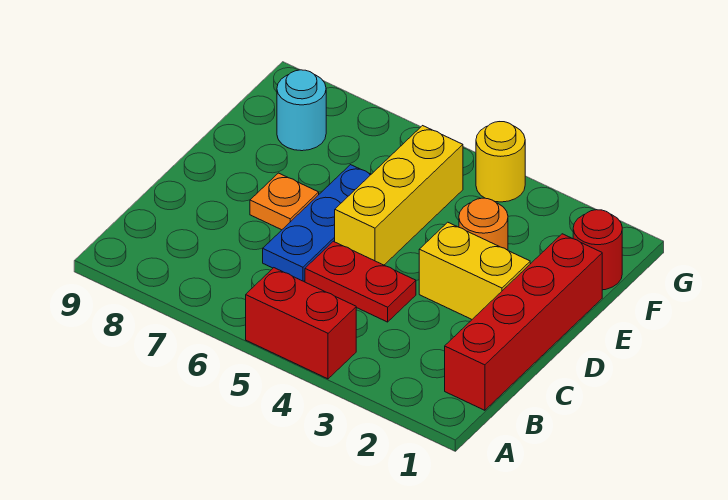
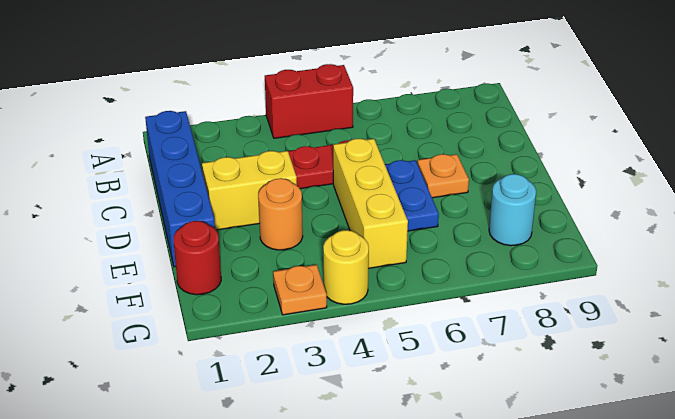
red brick B1:E1 level 1 -> blue brick B1:E1 level 1
blue plate C6:E6 level 1 -> blue plate D6:E6 level 1
none -> orange plate G3 level 1

